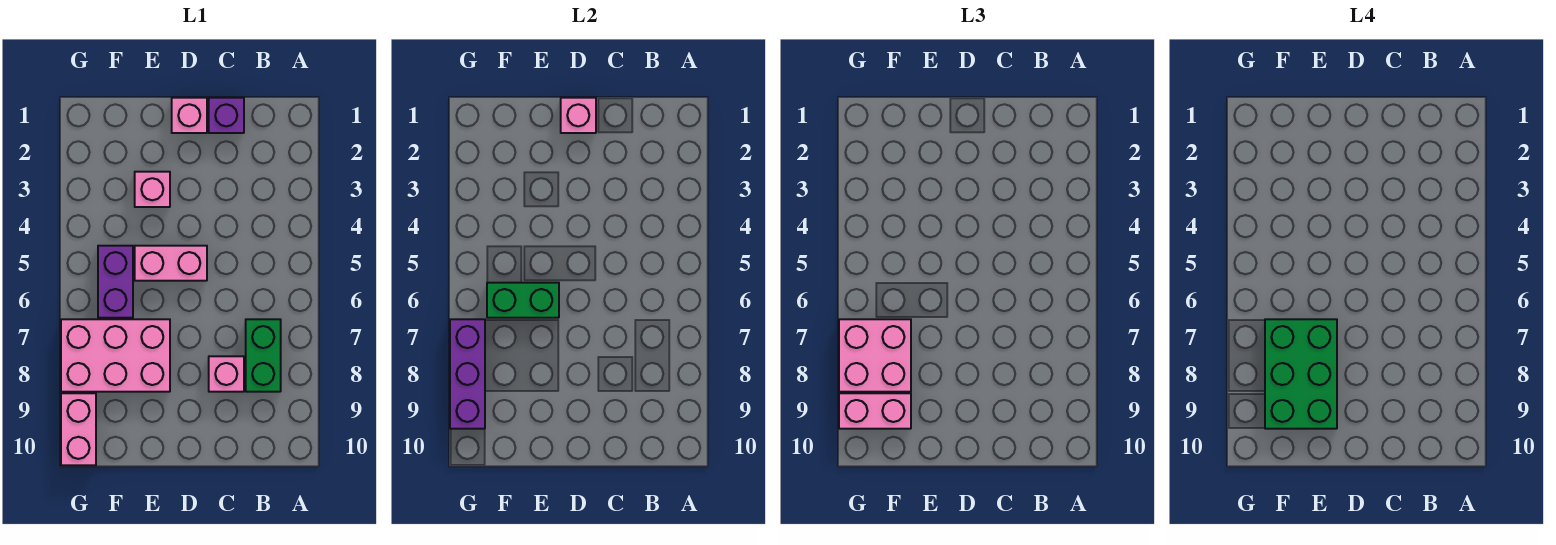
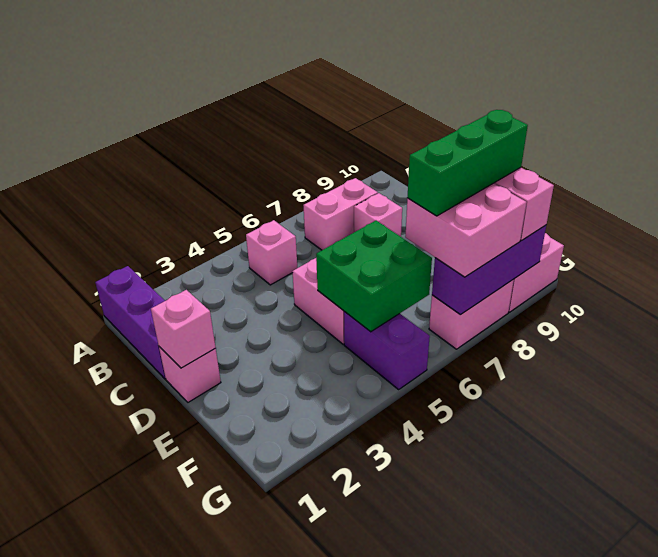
green brick B7:B8 level 1 -> pink brick B7:B8 level 1
purple brick C1 level 1 -> purple brick A1:C1 level 1
pink brick E3 level 1 -> pink brick B5 level 1
green brick E6:F6 level 2 -> green brick E5:F6 level 2
pink brick E7:G8 level 1 -> pink brick G7:G8 level 1
green brick E7:F9 level 4 -> green brick F7:F9 level 4
purple brick F5:F6 level 1 -> purple brick F5:G5 level 1

